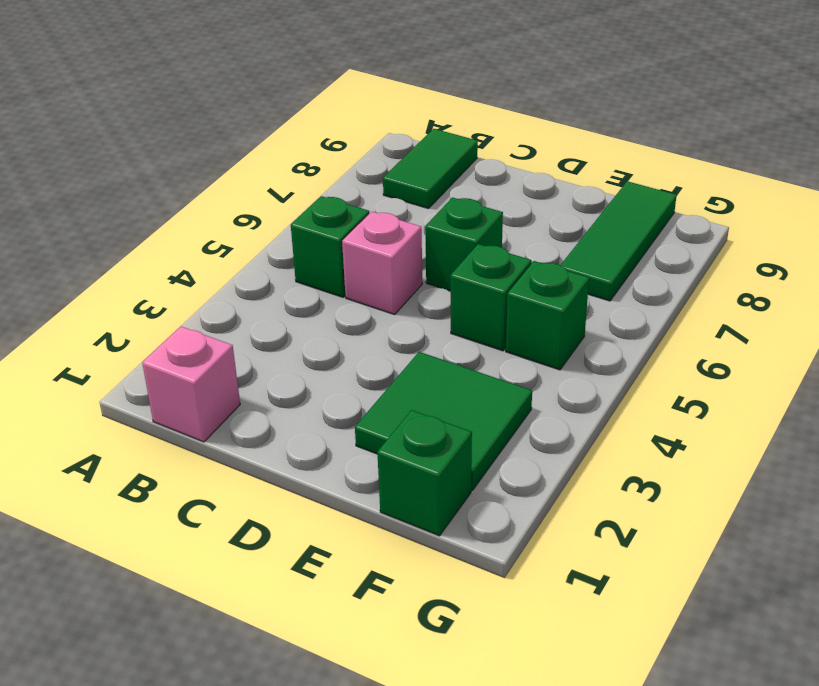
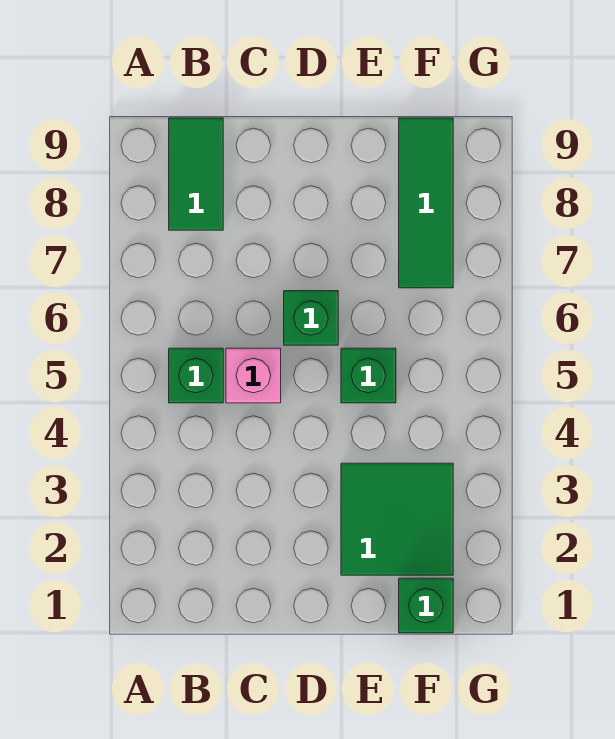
pink brick B1 level 1 -> none
green brick F5 level 1 -> none

